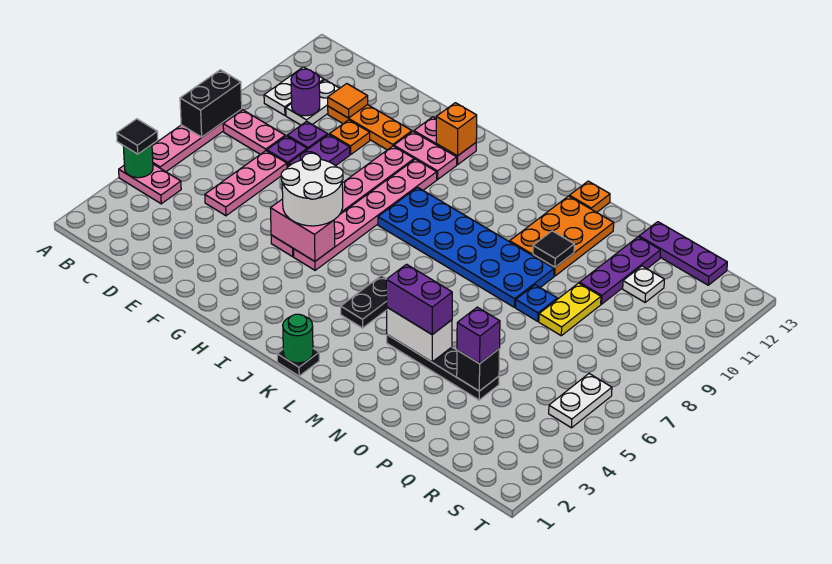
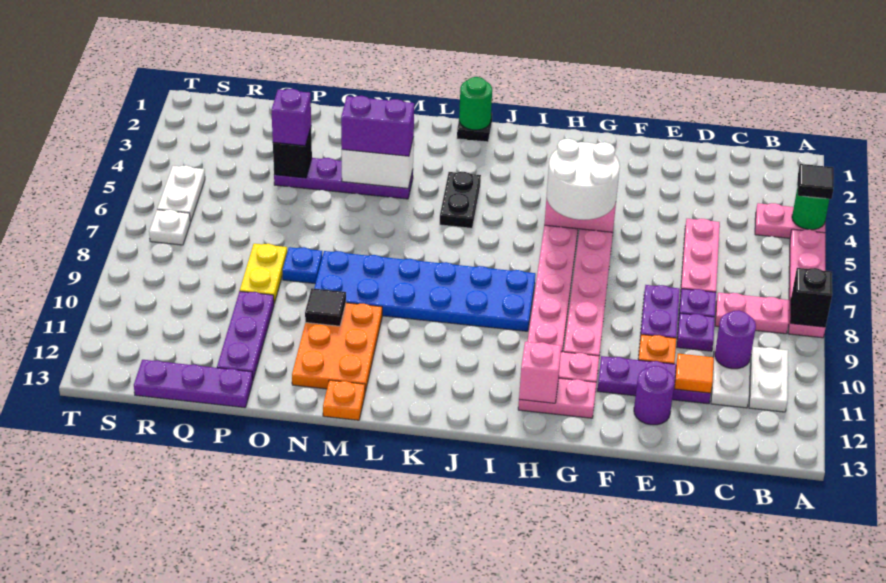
black brick A7:A8 level 2 -> black brick A8 level 2
orange plate D11:F11 level 1 -> purple plate D11:F11 level 1
none -> purple round brick E12 level 1
orange brick H12 level 2 -> pink brick H12 level 2
black plate M4:P4 level 1 -> purple plate M4:P4 level 1
white plate Q11 level 1 -> white plate S7 level 1

